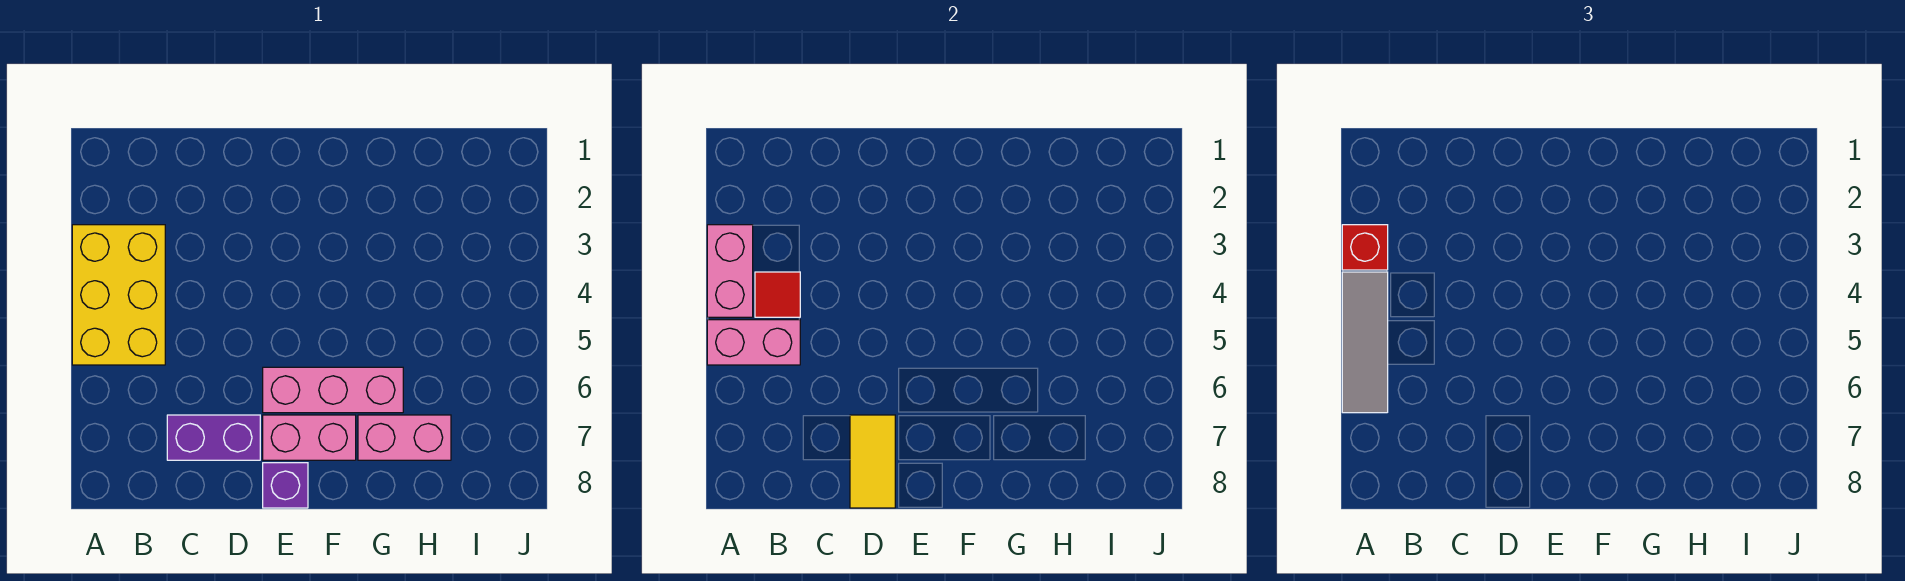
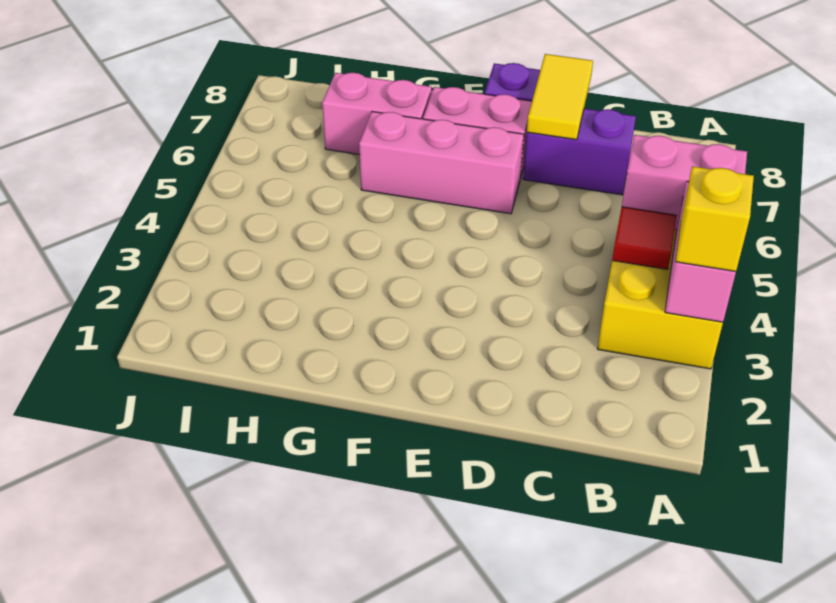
red brick A3 level 3 -> yellow brick A3 level 3
grey tile A4:A6 level 3 -> none

